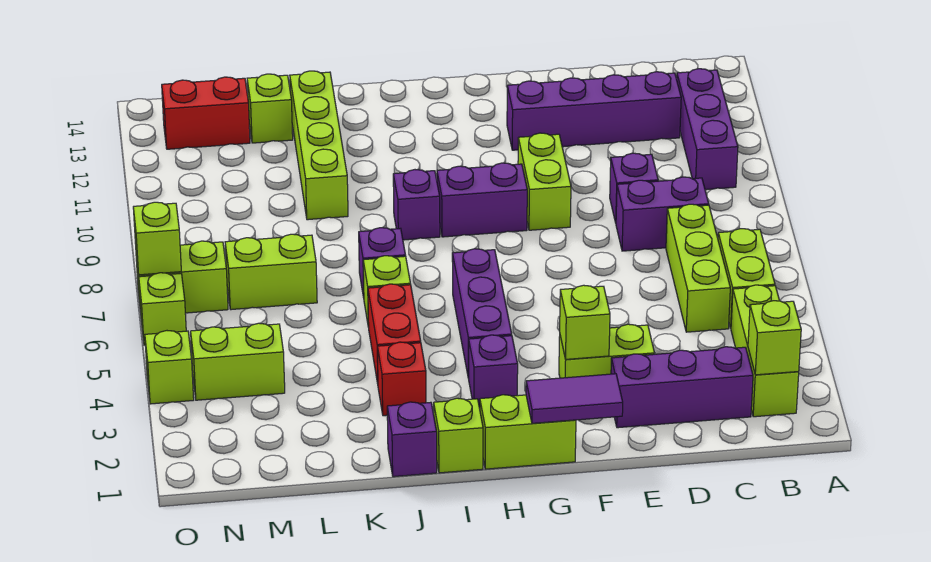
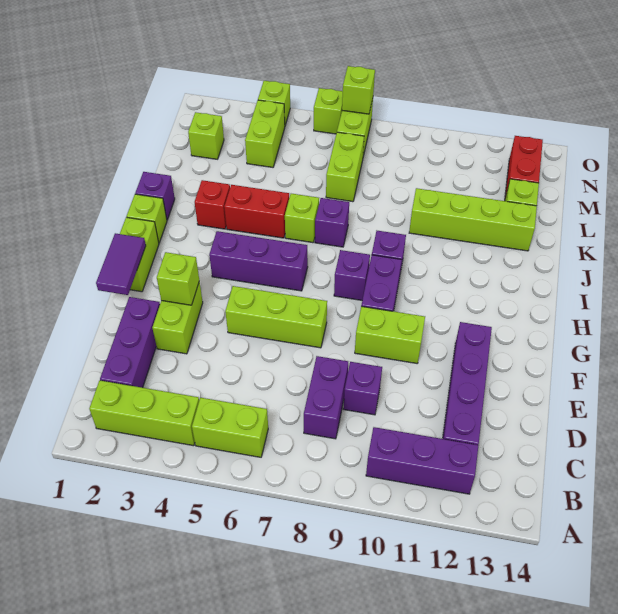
lime brick B2 level 2 -> lime brick M2 level 1
lime brick C5:C7 level 1 -> lime brick F5:F7 level 1
purple brick H3 level 1 -> purple brick H8 level 1

